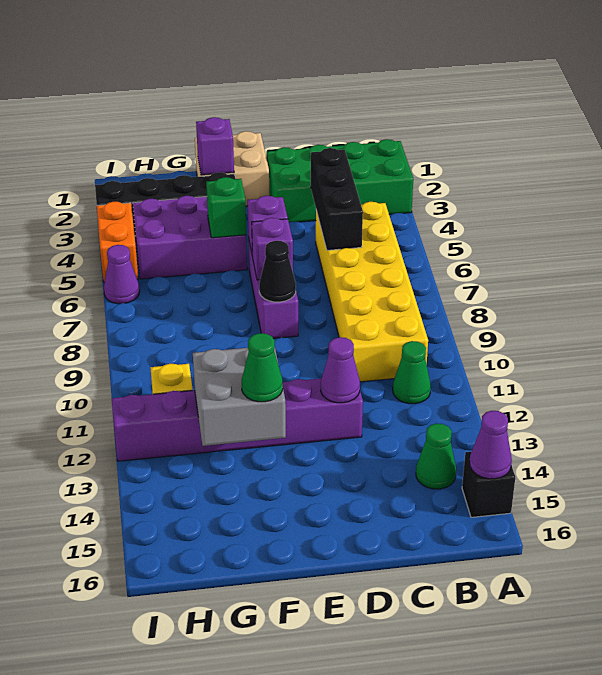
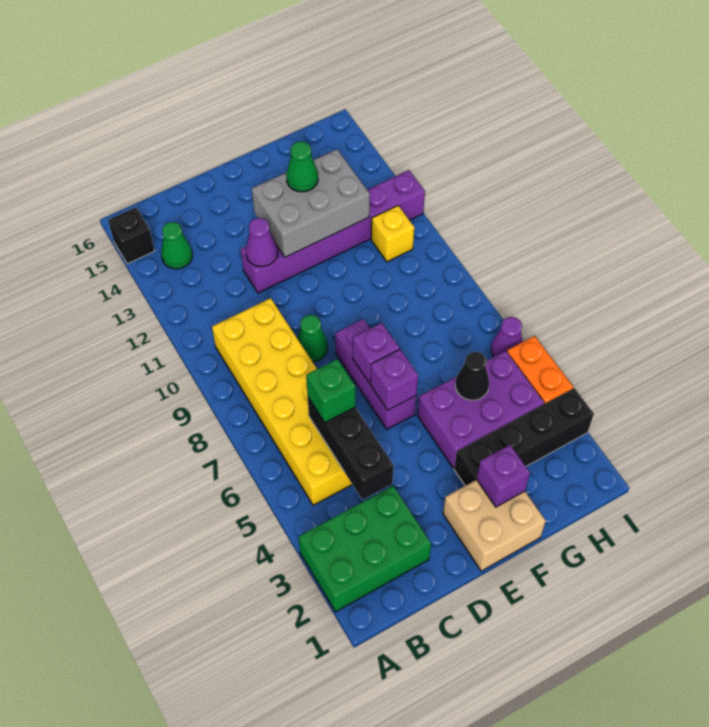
green brick A2:D3 level 1 -> green brick A2:C3 level 1
purple cone A15 level 2 -> none
green cone B11 level 1 -> green cone D9 level 1
black cone E8 level 2 -> black cone G5 level 2
green brick F5 level 2 -> green brick C6 level 3
grey brick F12:G13 level 2 -> grey brick E12:G13 level 2

